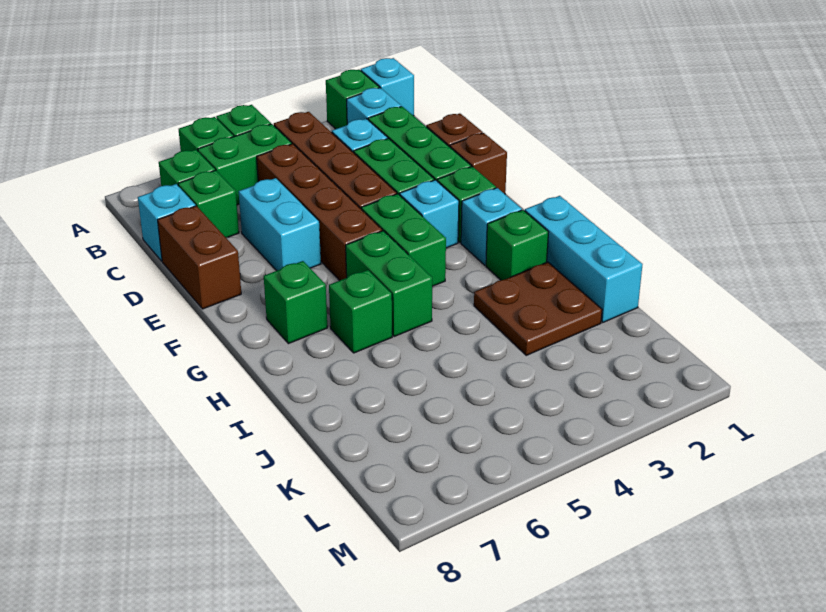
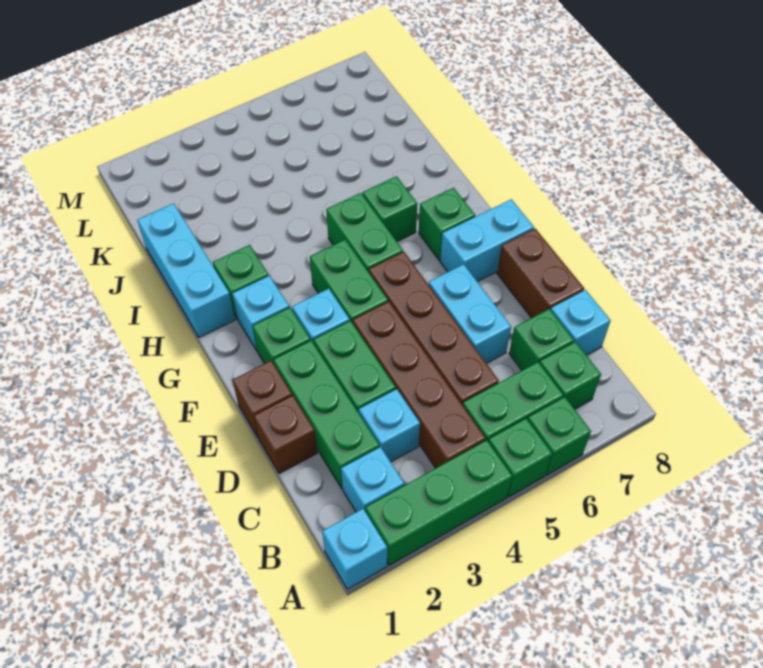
green brick A2 level 1 -> green brick A2:A4 level 1
none -> cyan brick F7:F8 level 1
brown plate I2:J3 level 1 -> none

